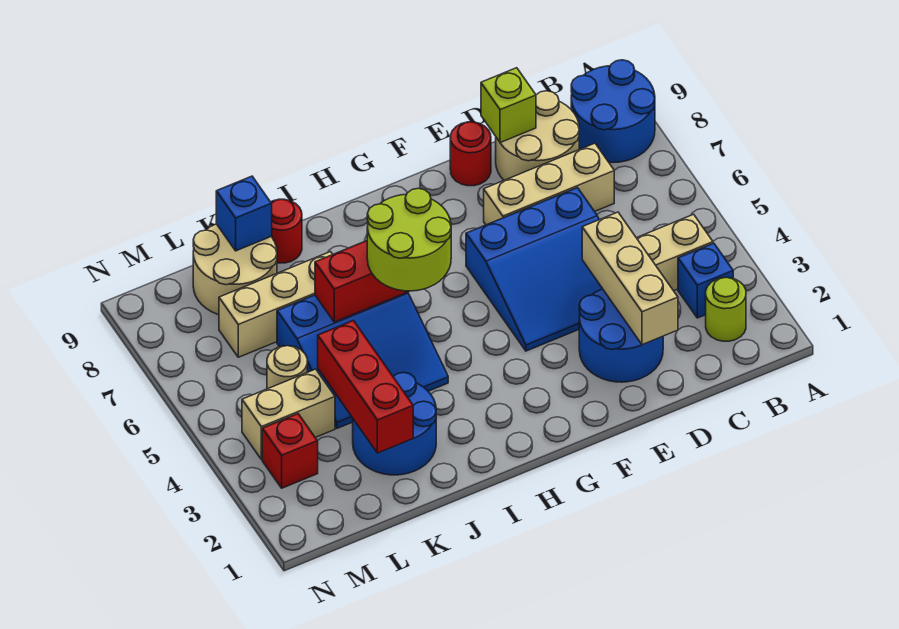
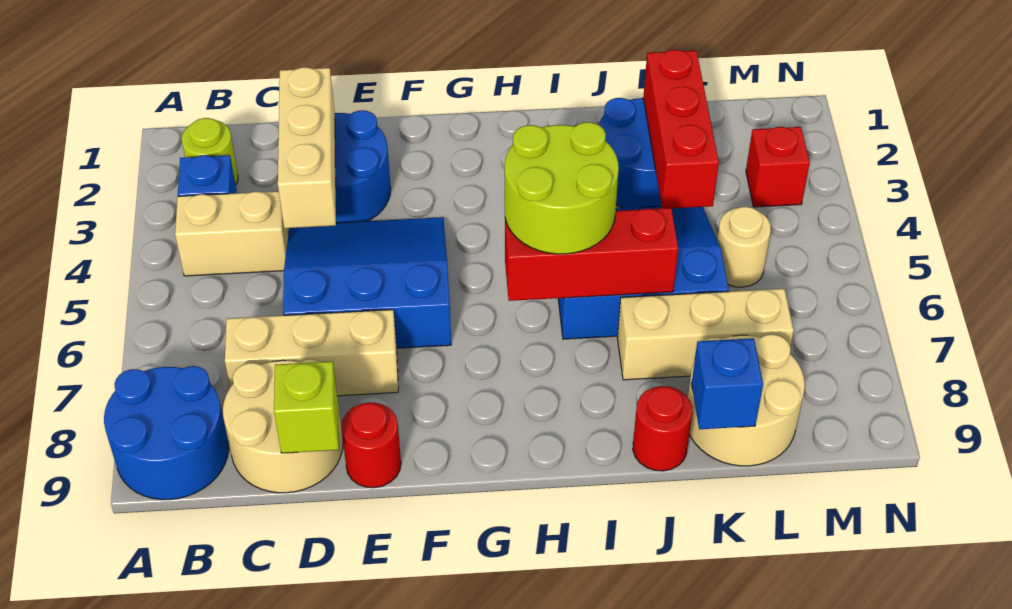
tan brick L4:M4 level 1 -> none

